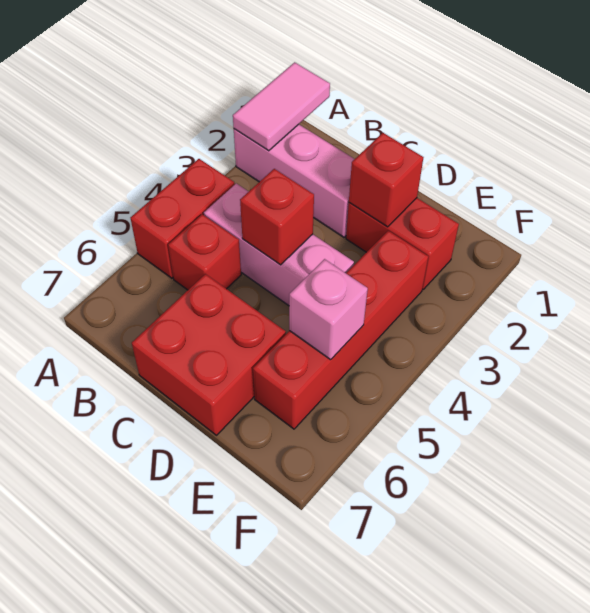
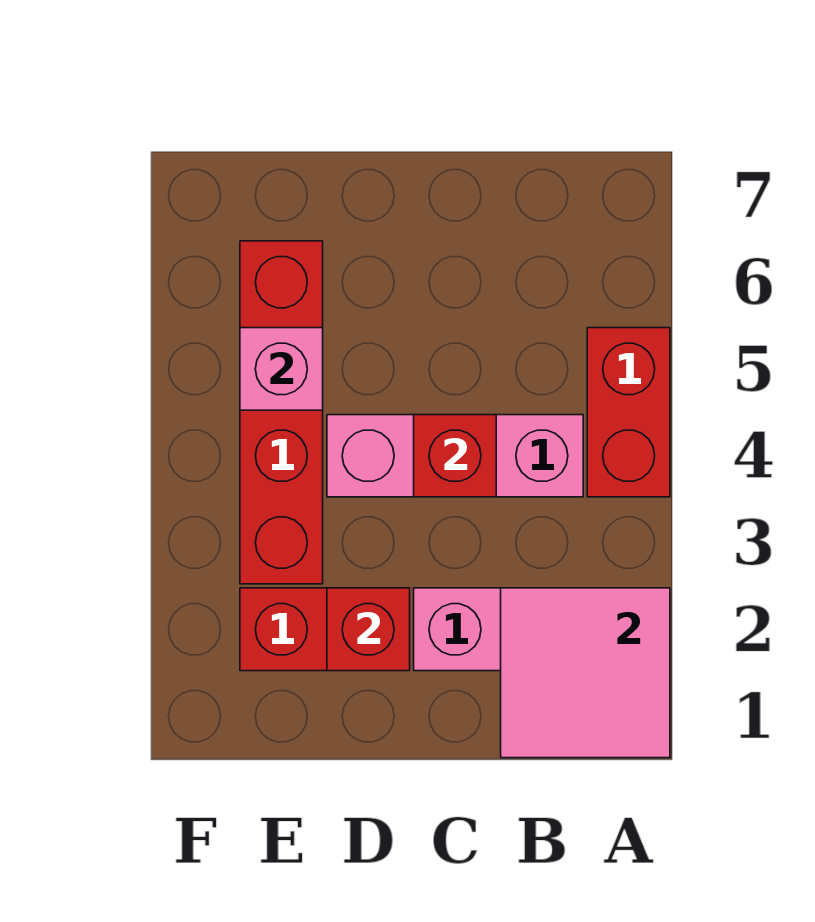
pink tile A1:A2 level 2 -> pink tile A1:B2 level 2
red brick B5 level 1 -> none
red brick C6:D7 level 1 -> none

